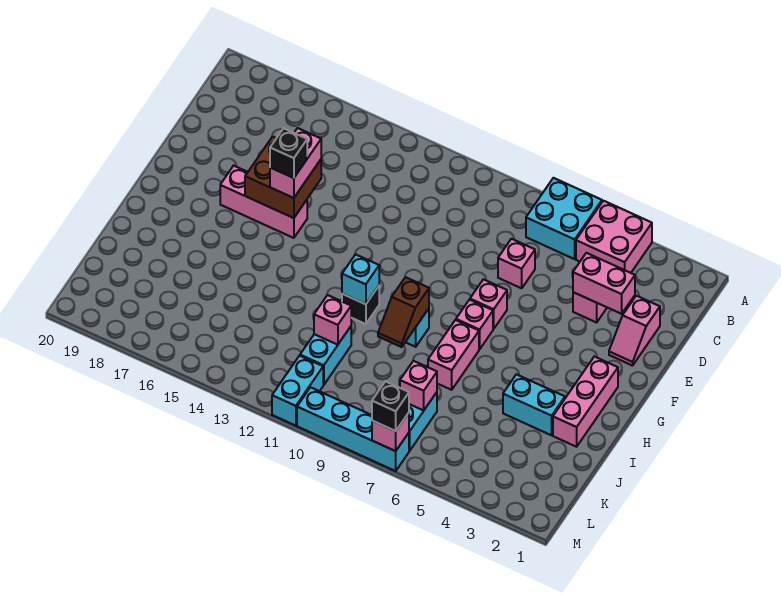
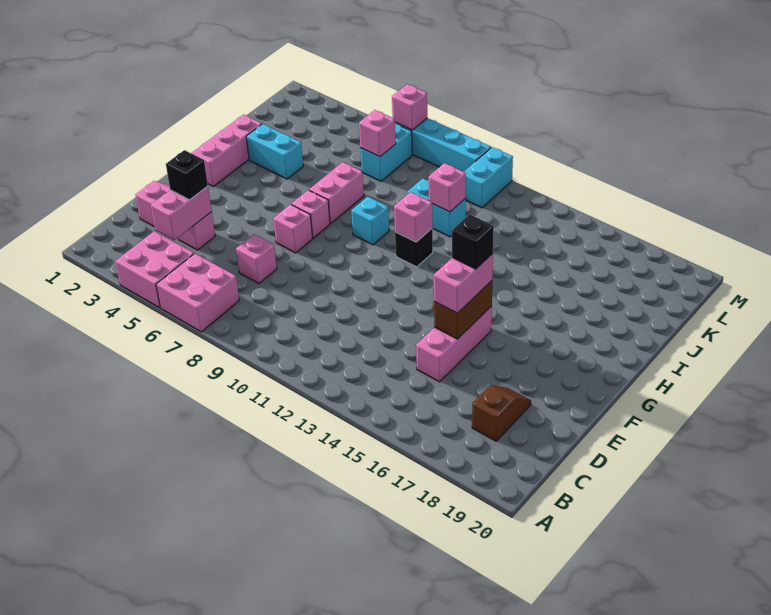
cyan brick A6:B7 level 1 -> pink brick A6:B7 level 1
pink brick D3:D4 level 2 -> pink brick C4:D4 level 2
brown brick E15:F16 level 2 -> brown brick E15:F15 level 2
pink brick F15:F17 level 1 -> pink brick D15:F15 level 1
brown slope H9:I9 level 2 top H -> brown slope C18:D18 level 1 top C
cyan brick H11 level 2 -> pink brick H11 level 2
cyan brick J11:K11 level 1 -> cyan brick J10:J11 level 1
black brick M7 level 3 -> black brick D4 level 3

